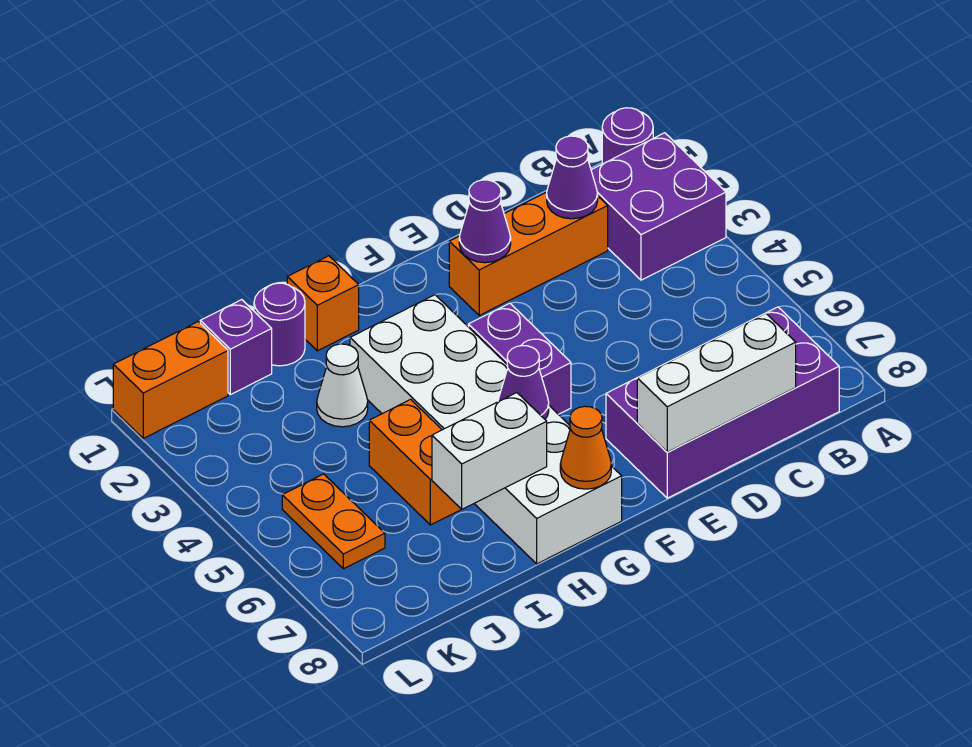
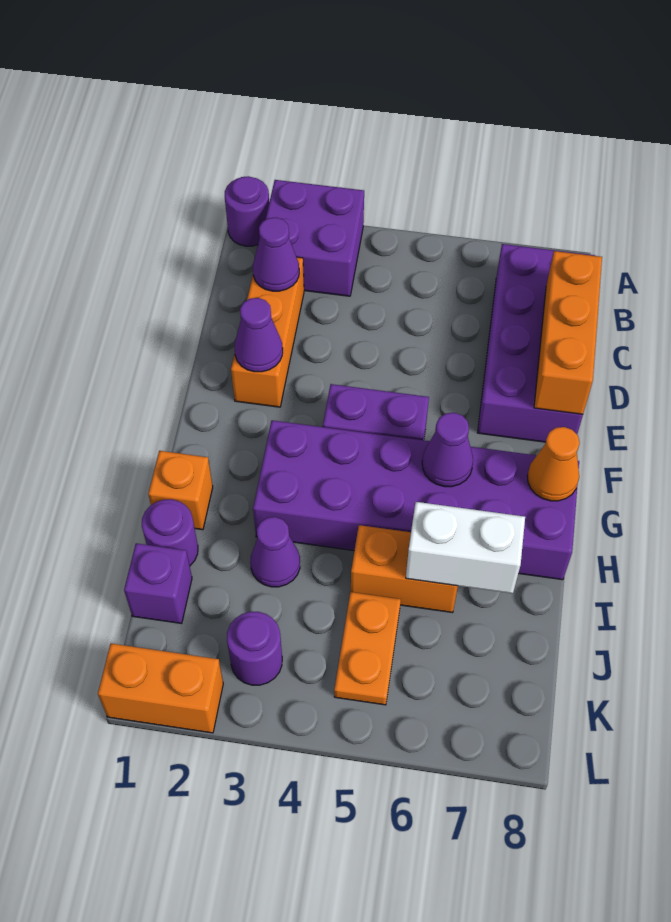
white brick C8:E8 level 2 -> orange brick C8:E8 level 2
white brick G3:H8 level 1 -> purple brick G3:H8 level 1
white brick H7:I7 level 2 -> white brick I6:I7 level 2
white cone I3 level 1 -> purple cone I3 level 1
orange brick K1:L1 level 1 -> orange brick L1:L2 level 1
none -> purple round brick K3 level 1
orange plate K5:K6 level 1 -> orange plate J5:K5 level 1

